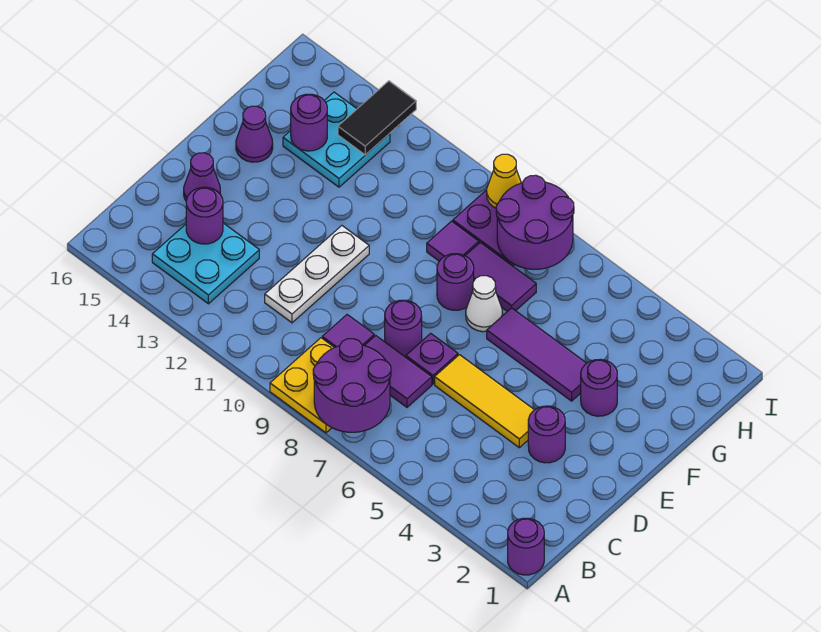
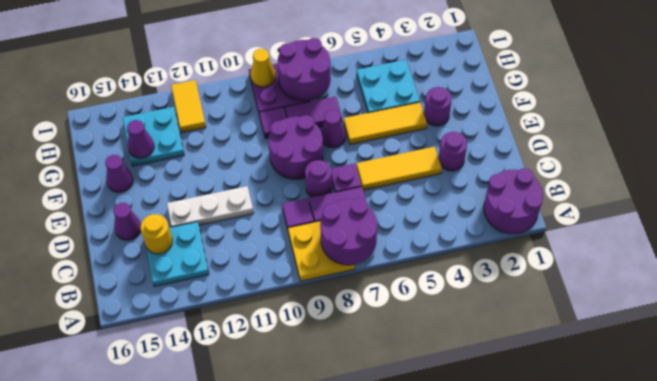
purple round brick A1 level 1 -> purple round brick A1:B2 level 1
white plate C11:E11 level 1 -> white plate D11:D13 level 1
purple round brick C14 level 2 -> yellow round brick C14 level 2
purple tile F4:F6 level 1 -> yellow tile F4:F6 level 1
white cone F7 level 1 -> purple cone F7 level 1
purple round brick F8 level 1 -> purple round brick E8:F9 level 1
none -> cyan plate G4:H5 level 1
purple round brick G14 level 2 -> purple cone G14 level 2
none -> yellow tile H12:I12 level 1
black tile H13:I13 level 2 -> none

